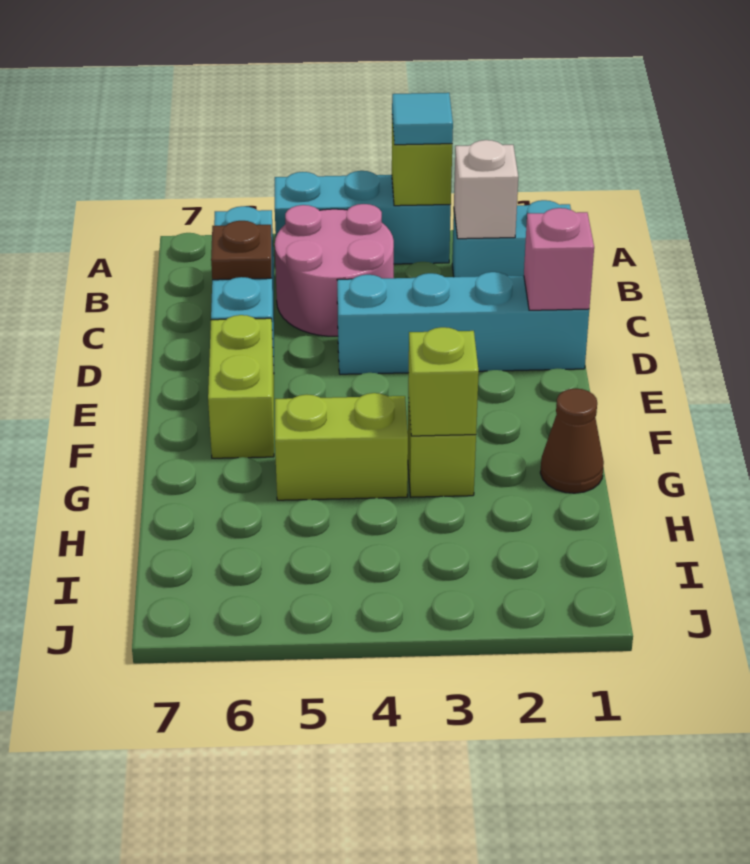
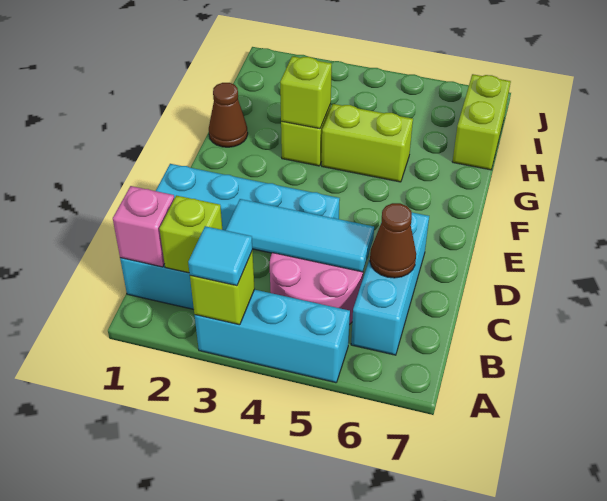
white brick B2 level 2 -> lime brick B2 level 2
none -> cyan tile C3:C5 level 2
brown plate C6 level 2 -> brown cone C6 level 2
pink brick D1 level 2 -> pink brick B1 level 2
lime brick E6:F6 level 1 -> lime brick H7:I7 level 1

